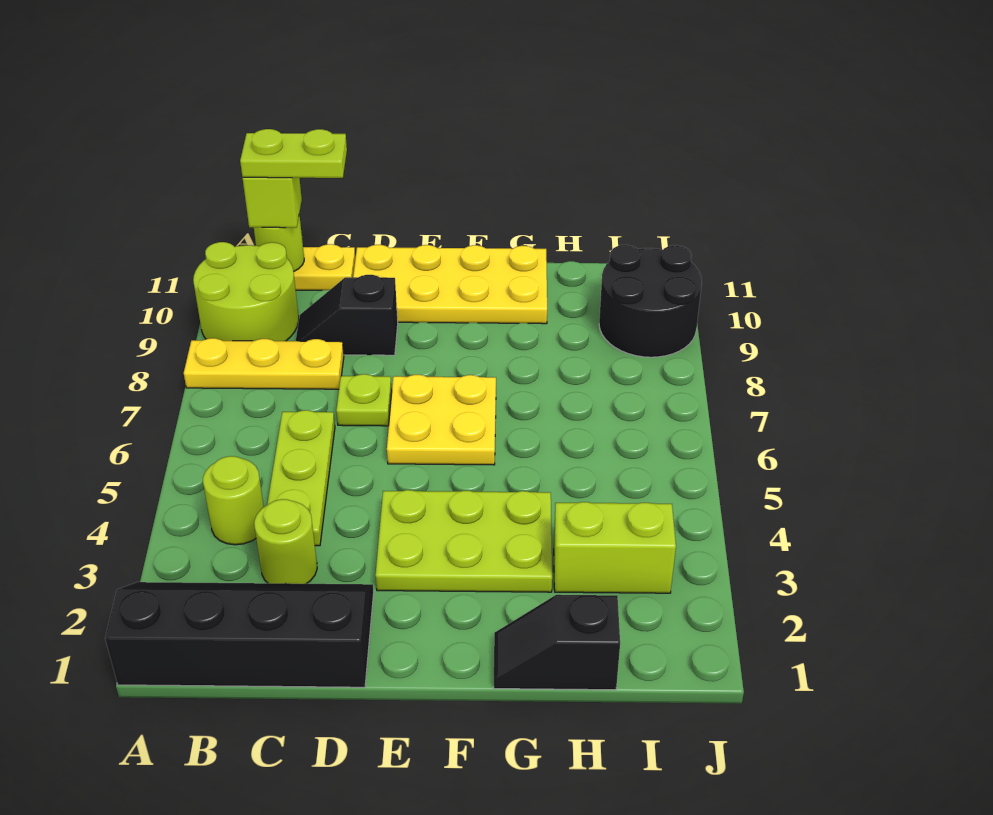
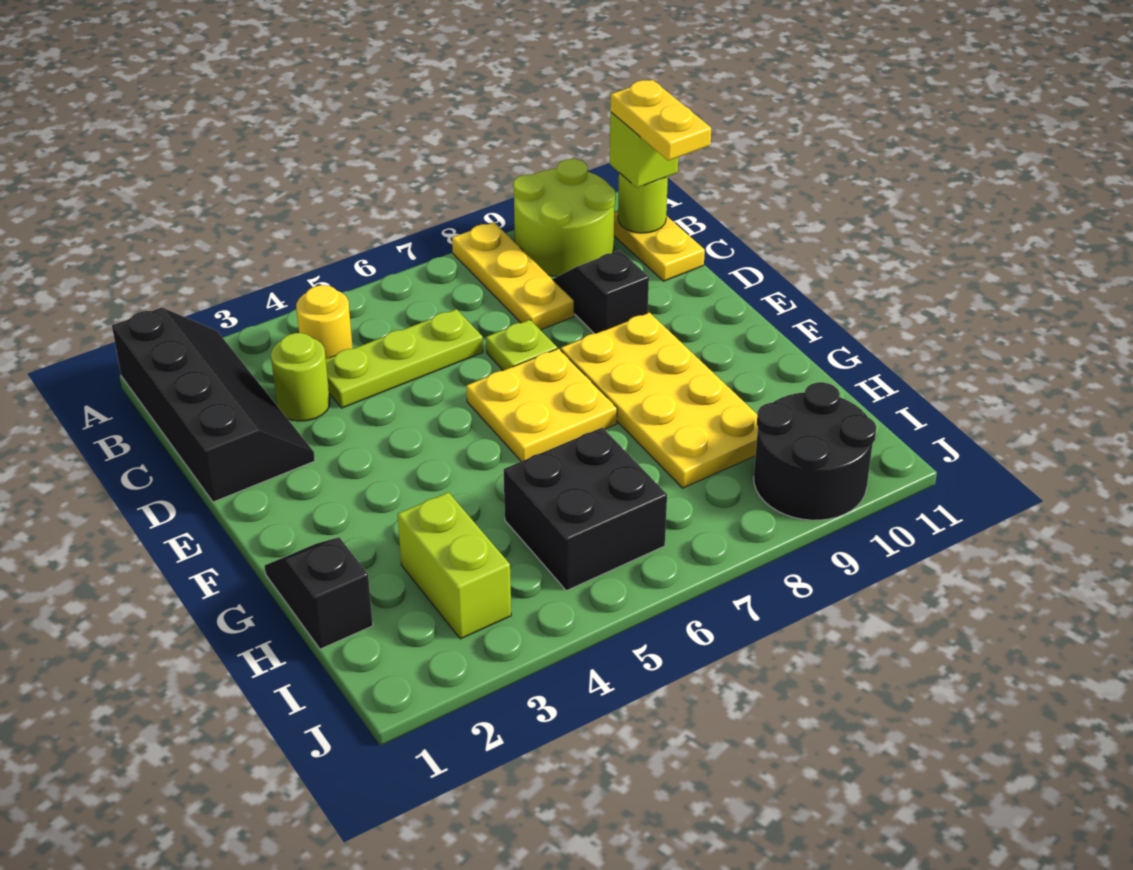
lime round brick B4 level 1 -> yellow round brick B4 level 1
lime plate B11:C11 level 4 -> yellow plate B11:C11 level 4
yellow plate D10:G11 level 1 -> yellow plate E8:H9 level 1
lime plate E3:G4 level 1 -> none
none -> black brick H5:I6 level 1

